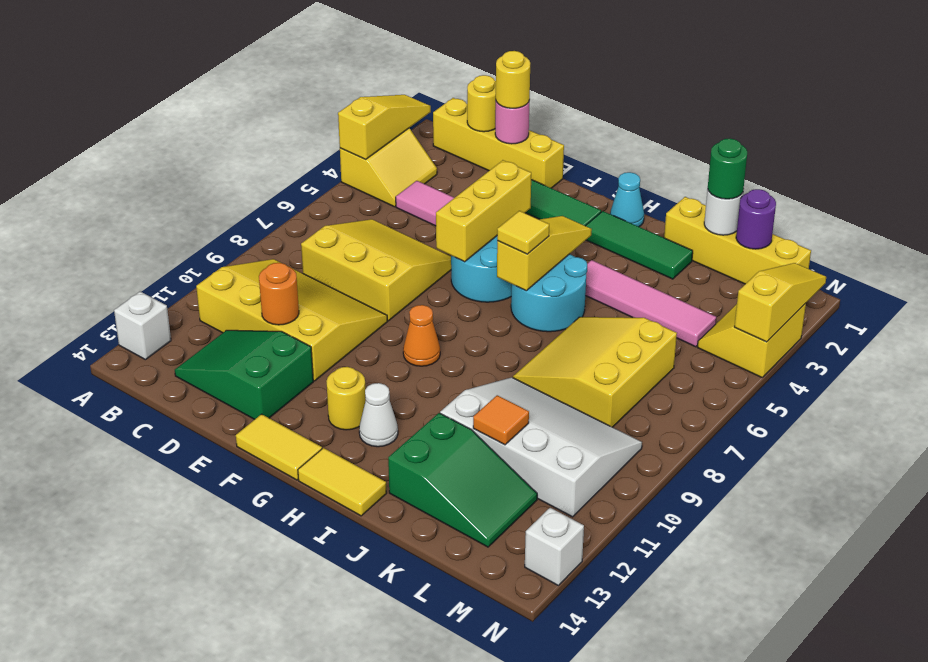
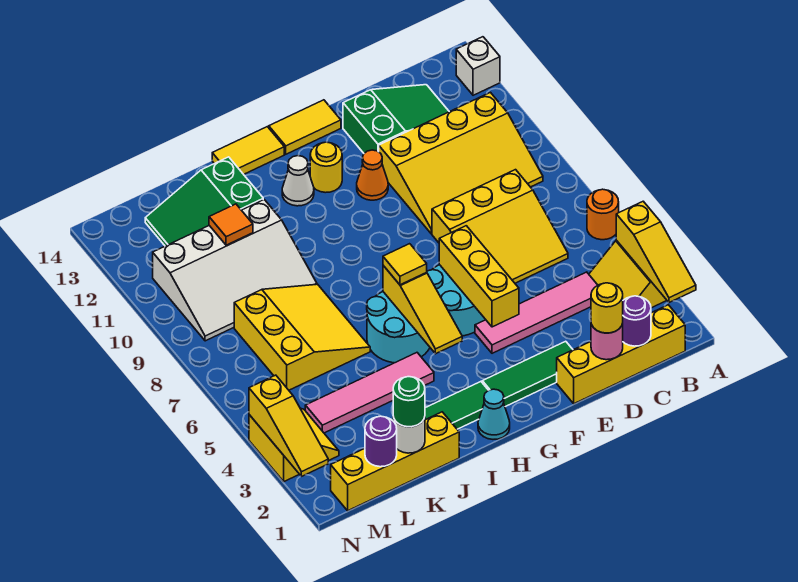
yellow round brick C1 level 2 -> purple round brick C1 level 2
orange round brick D11 level 2 -> orange round brick A6 level 1
orange cone G9 level 1 -> orange cone F11 level 1
white brick N13 level 1 -> none

